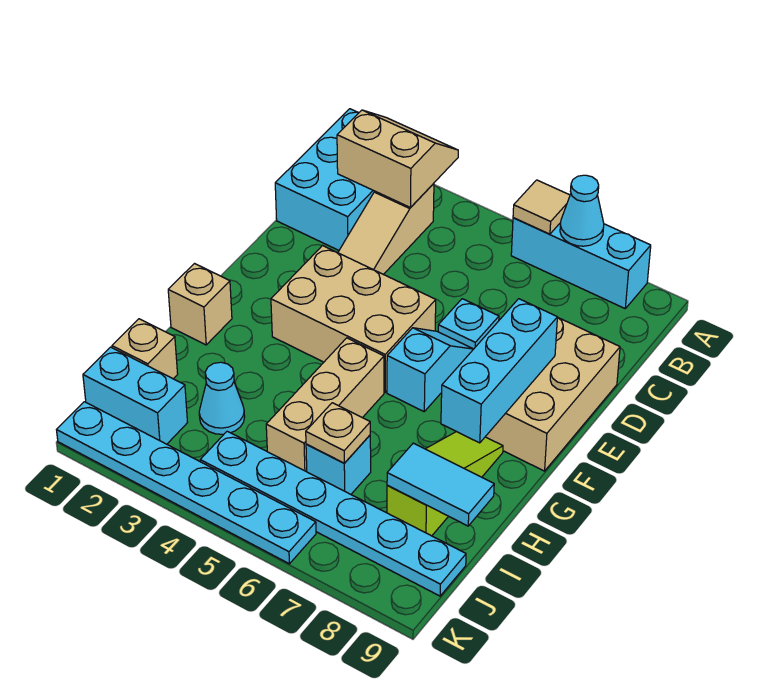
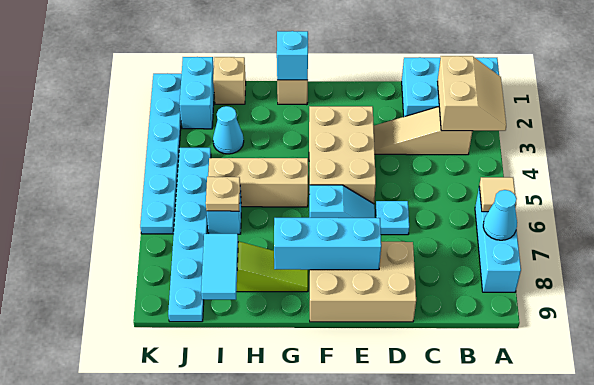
none -> cyan brick G1 level 2

